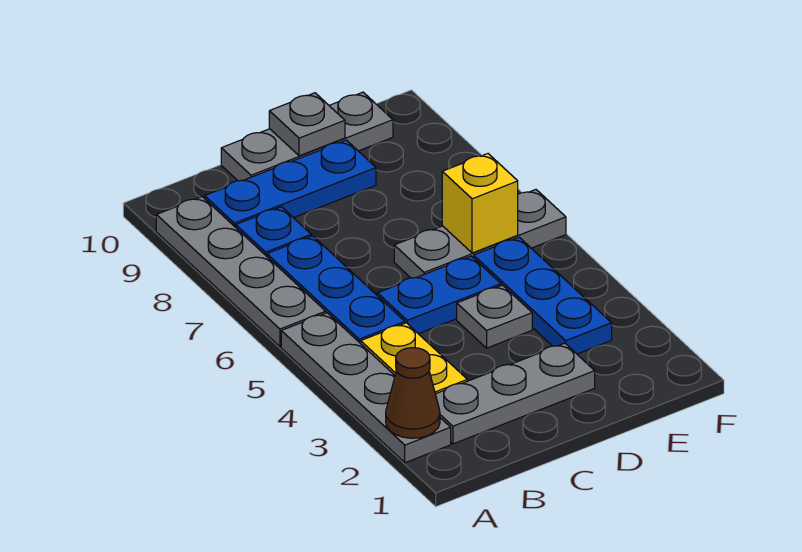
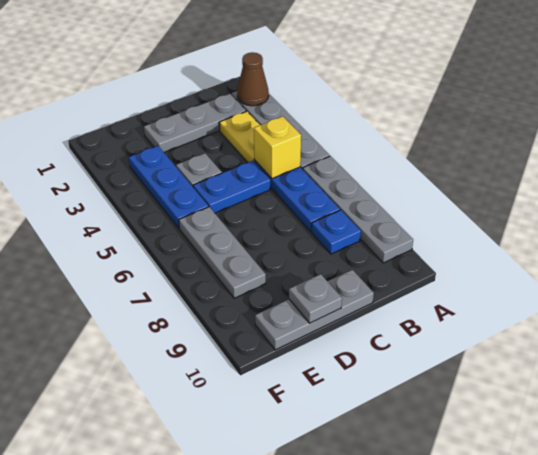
blue plate B9:D9 level 1 -> none
grey plate D6:F6 level 1 -> grey plate E6:E8 level 1
yellow brick E6 level 2 -> yellow brick B5 level 2

